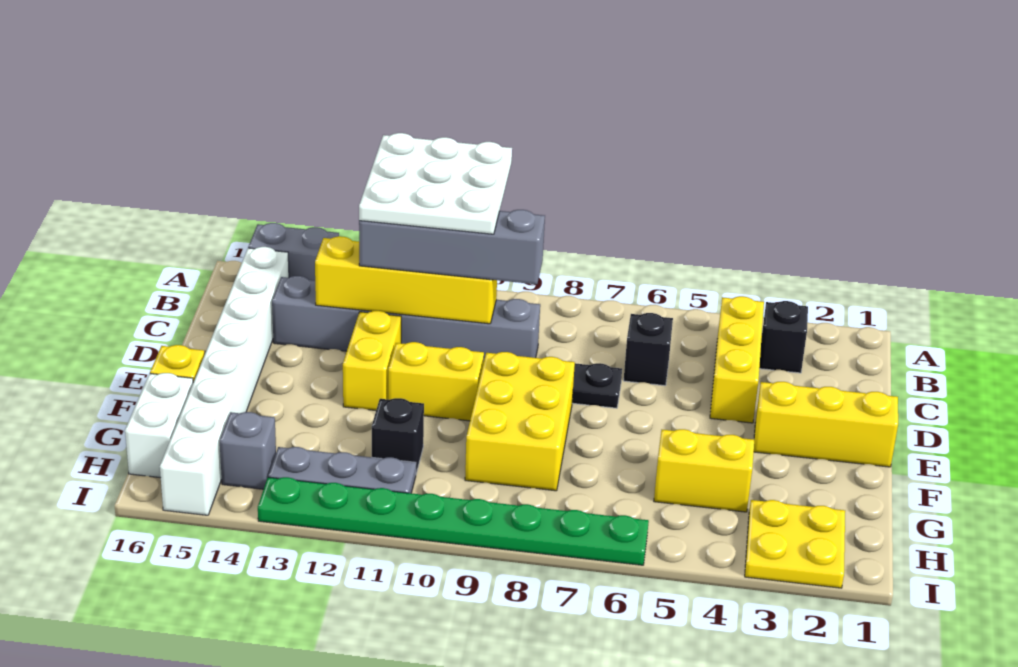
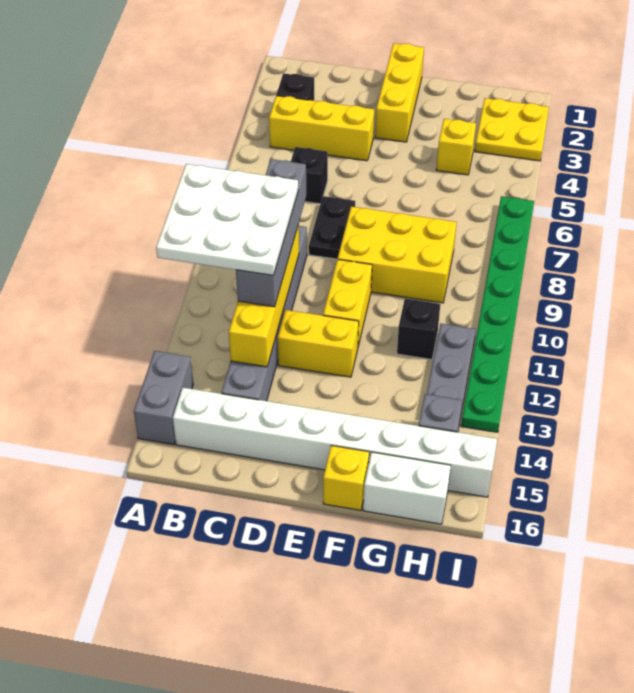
yellow brick G4:G5 level 1 -> yellow brick G4 level 1

